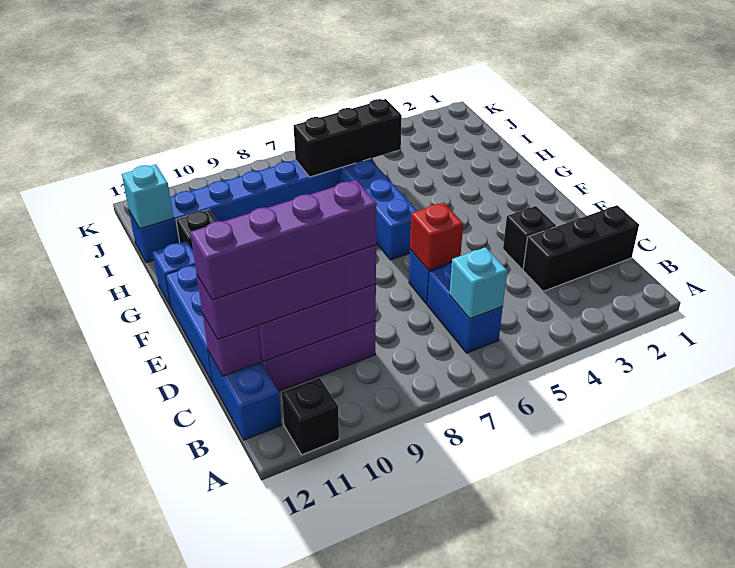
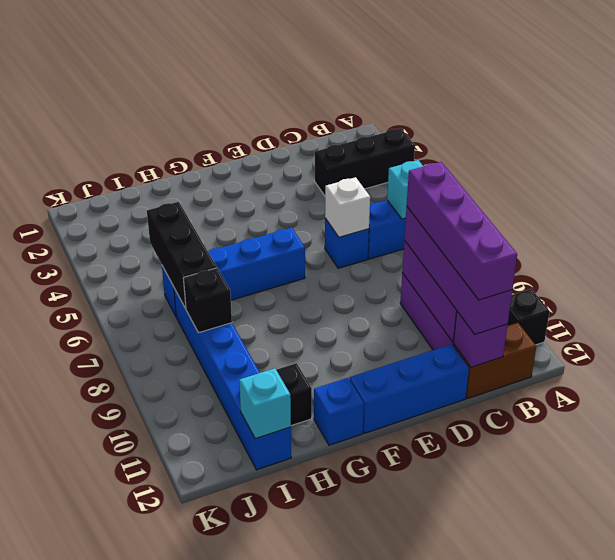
blue brick B12:C12 level 1 -> brown brick B12:C12 level 1
black brick C1:C3 level 1 -> black brick A3:C3 level 1
black brick D3 level 1 -> black brick I8 level 2
red brick D6 level 2 -> white brick D6 level 2

